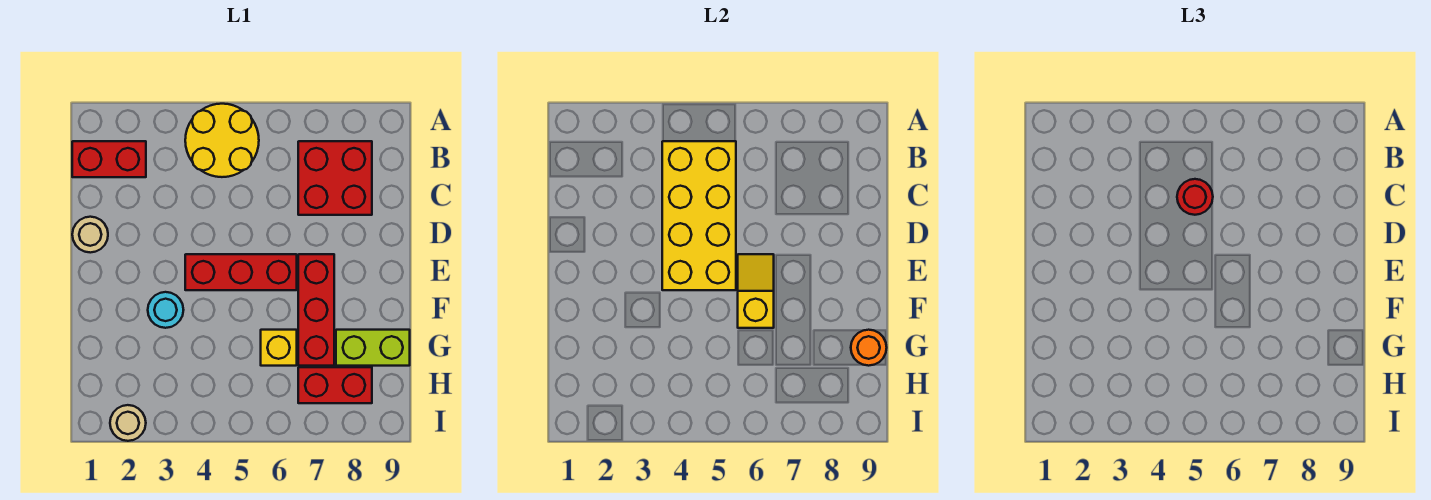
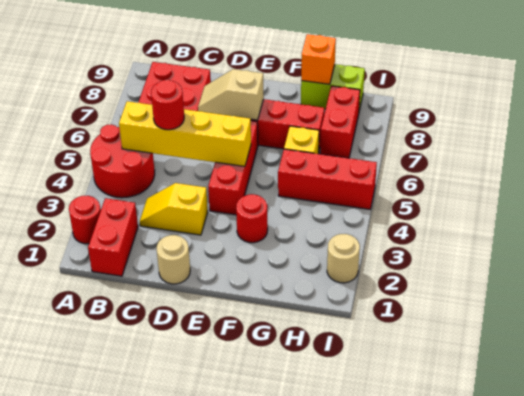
none -> red round brick A2 level 1
yellow round brick A4:B5 level 1 -> red round brick A4:B5 level 1
yellow brick B4:E5 level 2 -> yellow brick B5:E5 level 2
none -> tan slope D7:E7 level 2 top E
yellow slope E6:F6 level 2 top F -> yellow slope C3:D3 level 1 top D
cyan round brick F3 level 1 -> red round brick F3 level 1
none -> red brick G5:I5 level 1
lime brick G8:G9 level 1 -> lime brick G9:H9 level 1
orange round brick G9 level 2 -> orange brick G9 level 2

